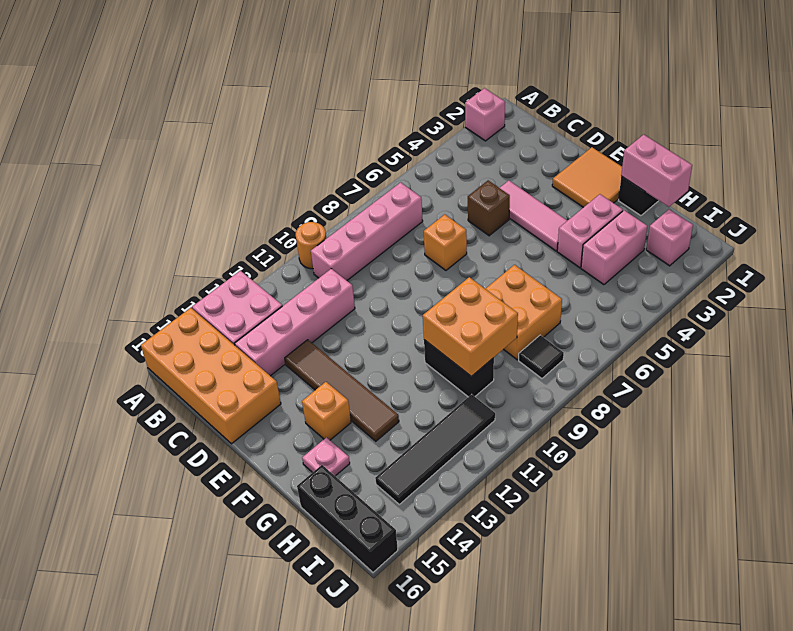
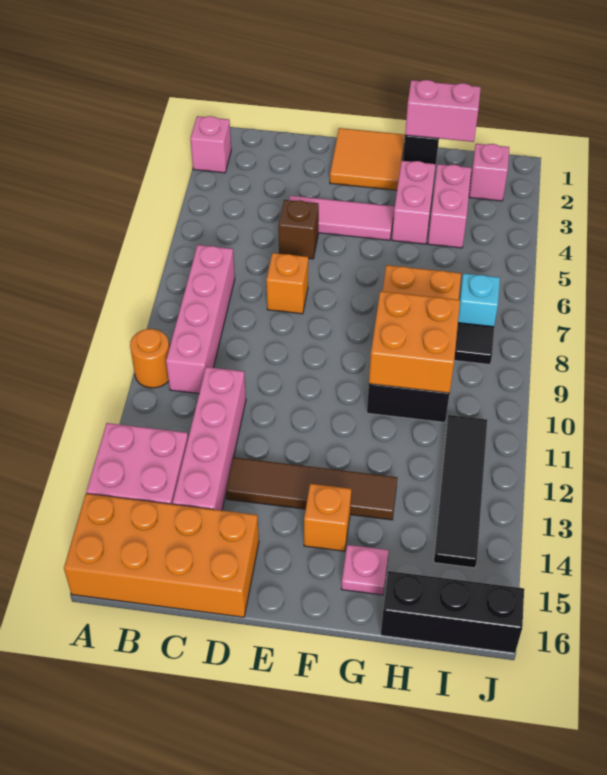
none -> cyan brick I7 level 1

